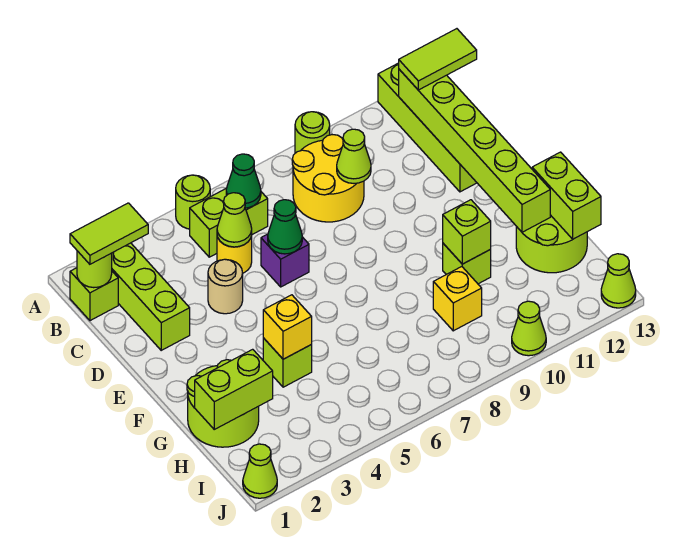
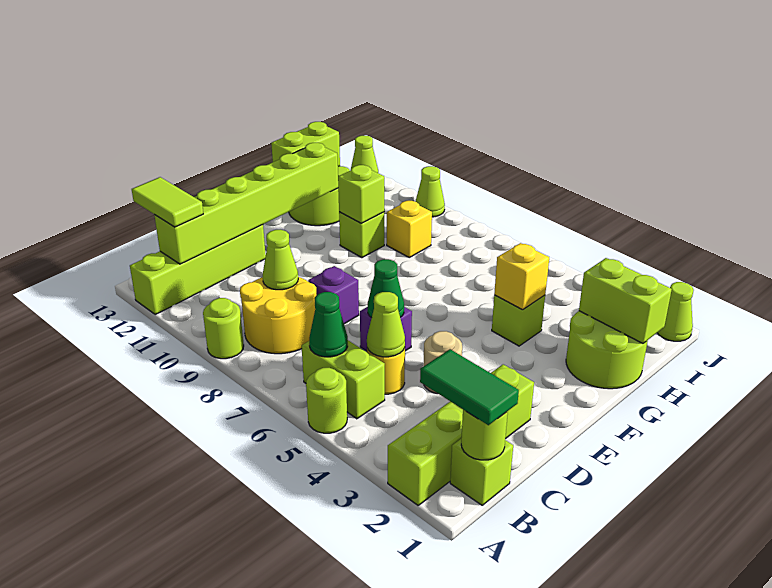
lime tile B1:B2 level 3 -> green tile B1:B2 level 3
none -> purple brick D8 level 1

